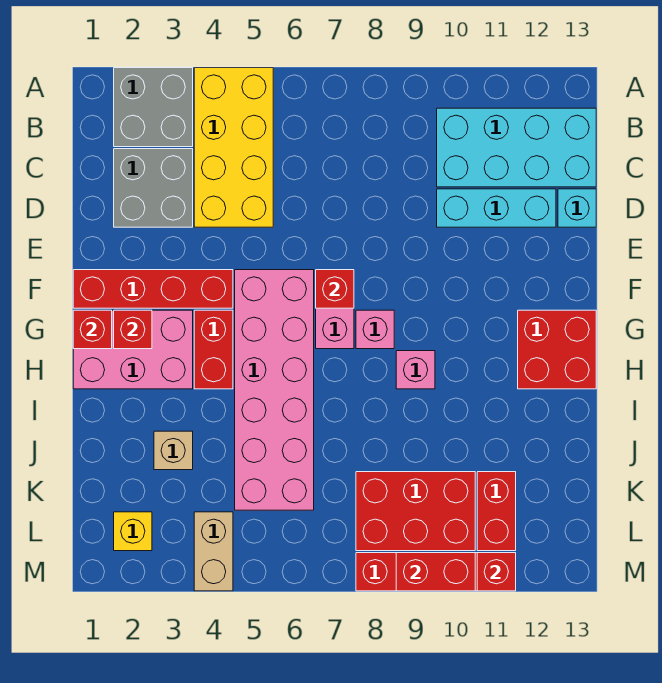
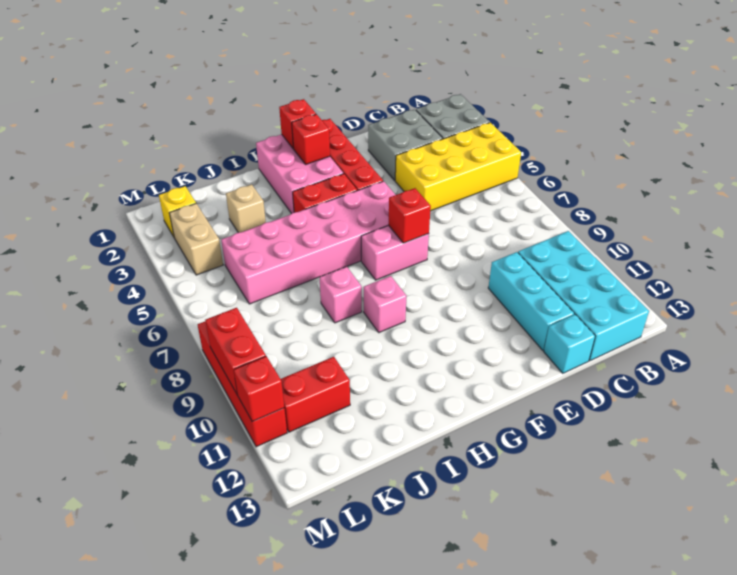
pink brick G8 level 1 -> pink brick I8 level 1
red brick G12:H13 level 1 -> none
red brick K8:L10 level 1 -> none
tan brick L4:M4 level 1 -> tan brick L3:L4 level 1

